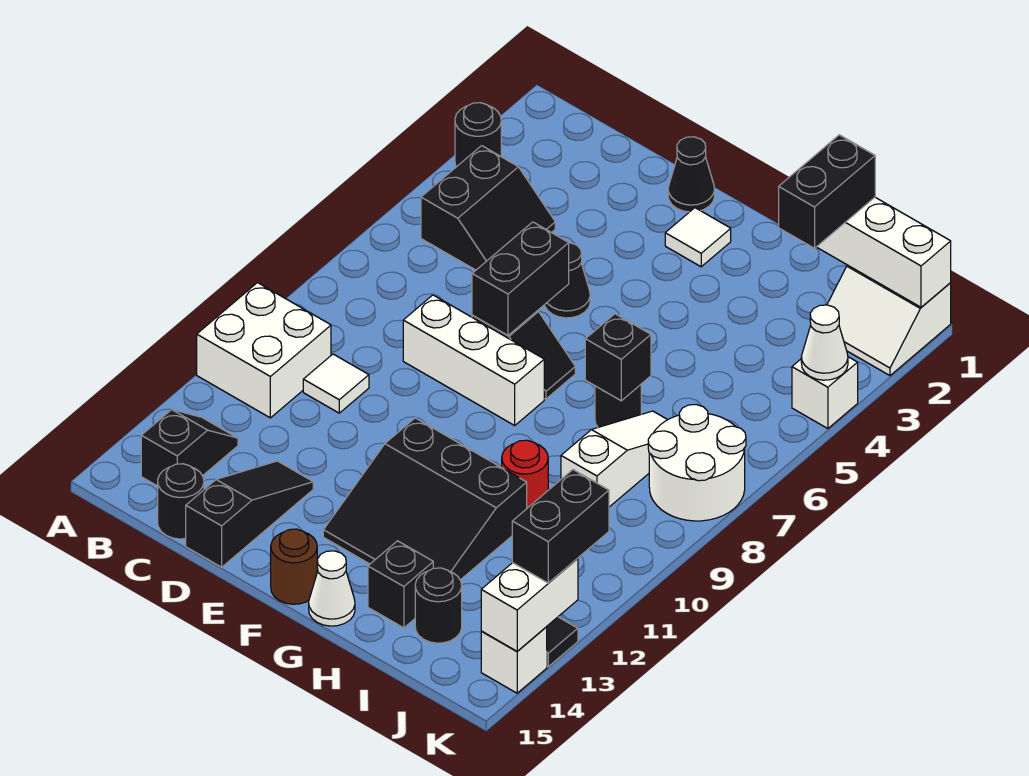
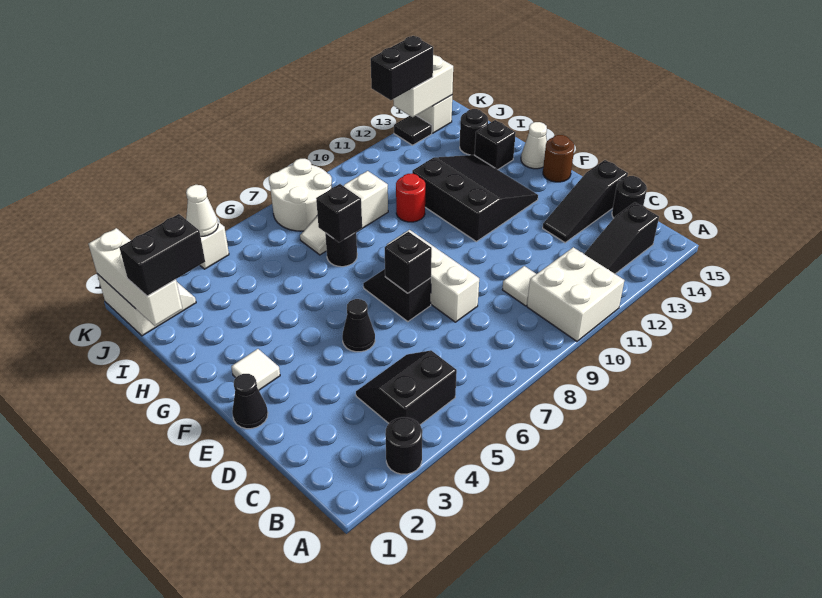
black slope B13:B14 level 1 top 14 -> black slope B12:B14 level 1 top 14
black brick E6:E7 level 2 -> black brick E7 level 2

